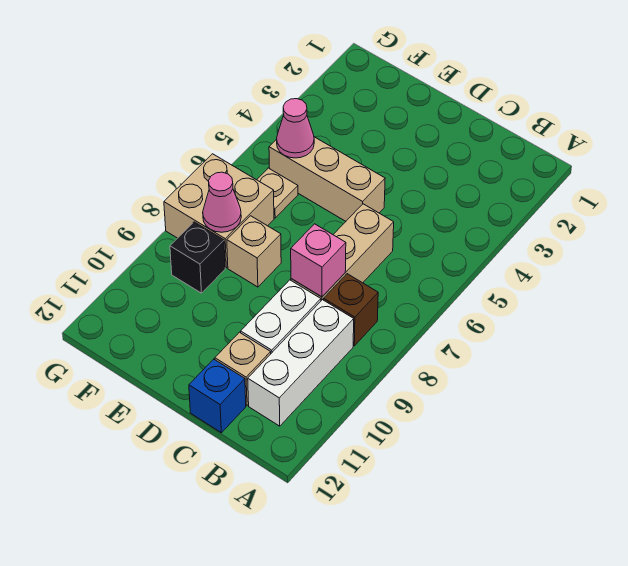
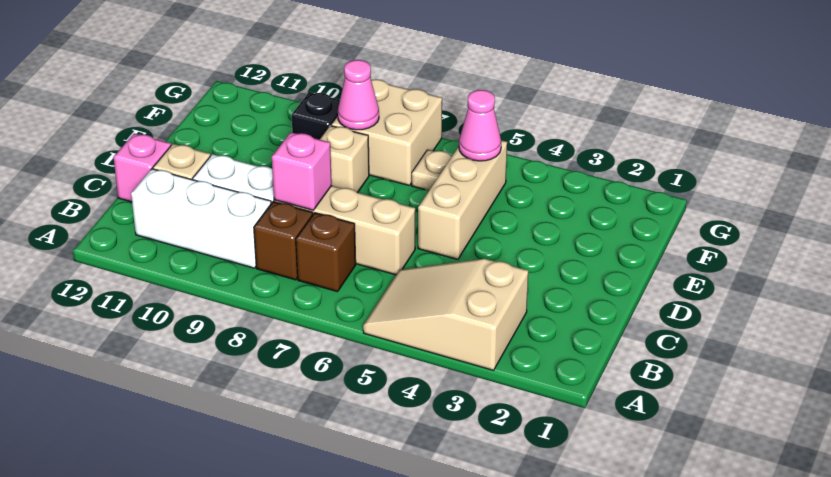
none -> tan slope A3:B5 level 1 top 3
none -> brown brick B7 level 1
blue brick C12 level 1 -> pink brick C12 level 1

